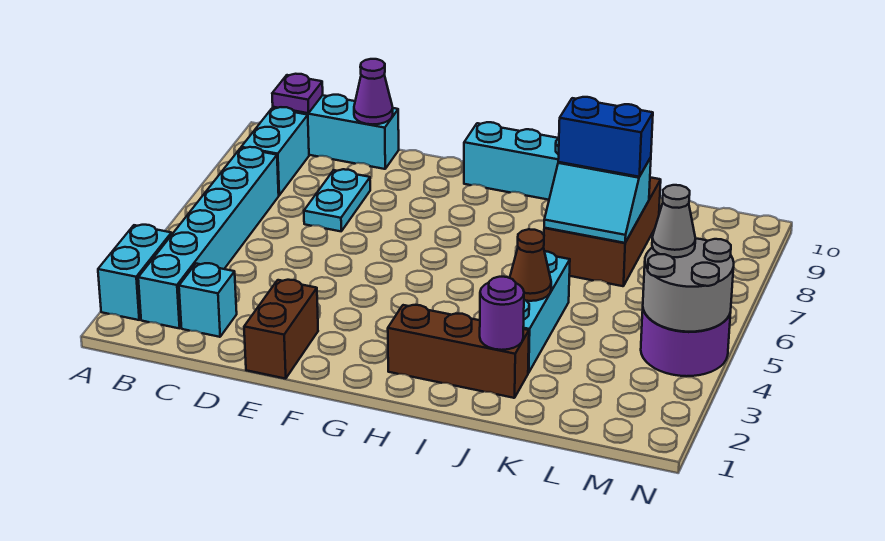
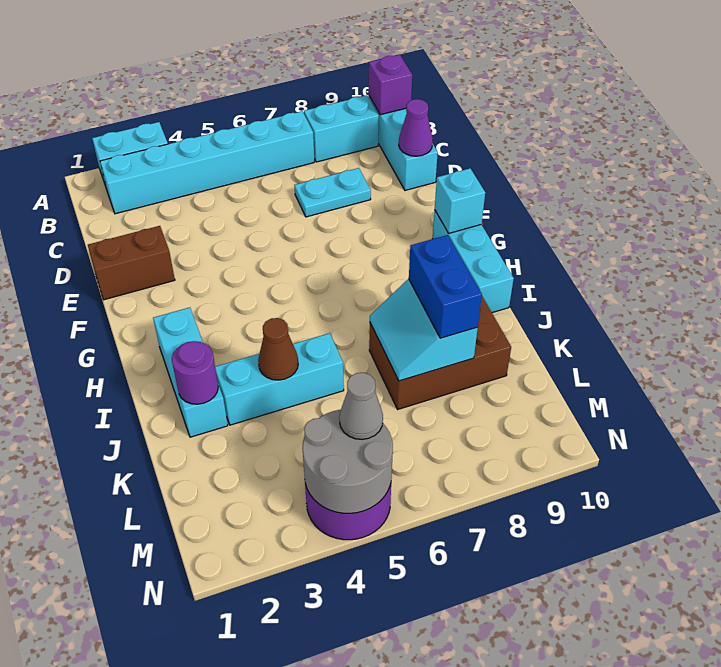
purple plate B10 level 2 -> purple brick B10 level 2
cyan brick C2 level 1 -> cyan brick G10 level 2
brown brick H2:J2 level 1 -> cyan brick H2:J2 level 1

